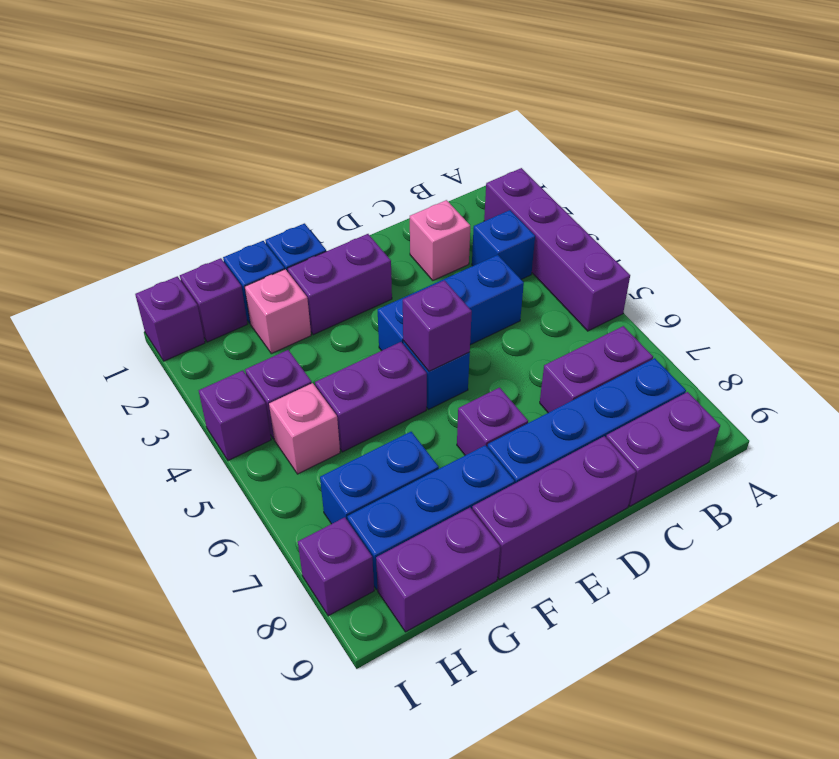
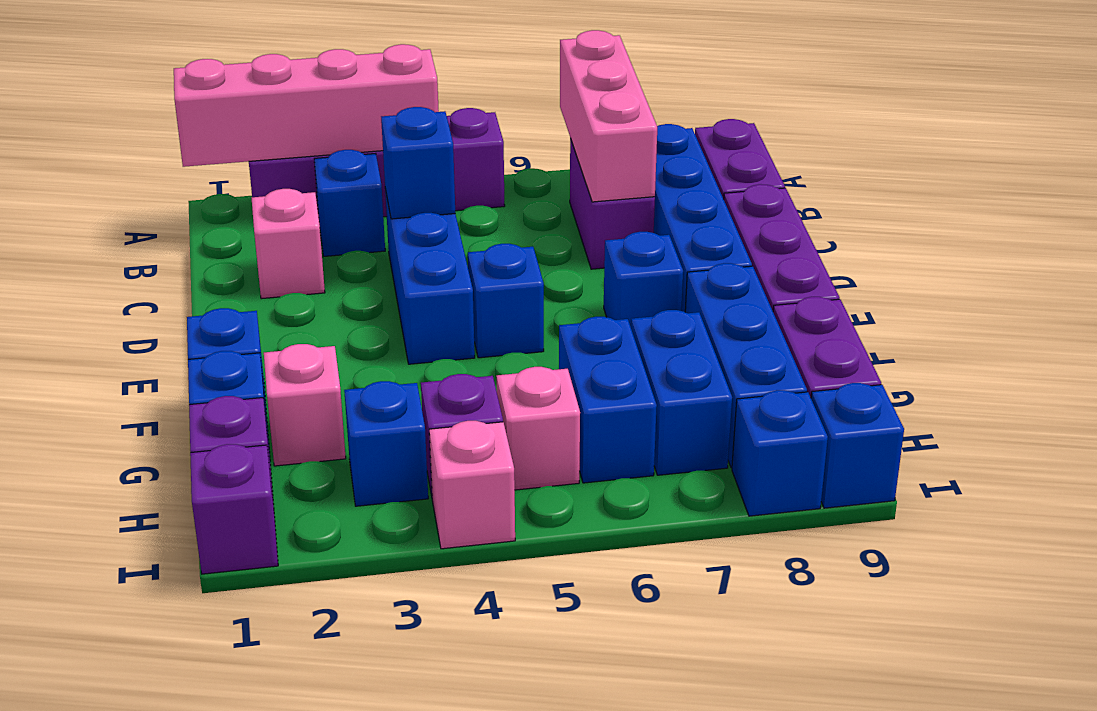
none -> pink brick A1:A4 level 2
none -> pink brick A7:C7 level 2
none -> blue brick C4 level 2
purple brick E2:F2 level 1 -> none
purple brick E5 level 2 -> none
purple brick E7 level 1 -> blue brick E7 level 1
purple brick F5:G5 level 1 -> none
none -> blue brick G6:H6 level 1
none -> blue brick H3 level 1
purple brick I4 level 1 -> pink brick I4 level 1
purple brick I8 level 1 -> blue brick I8 level 1
none -> blue brick I9 level 1

